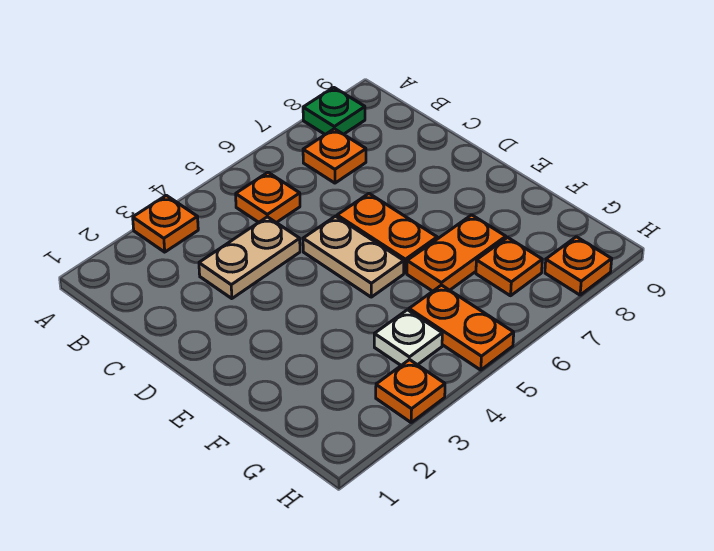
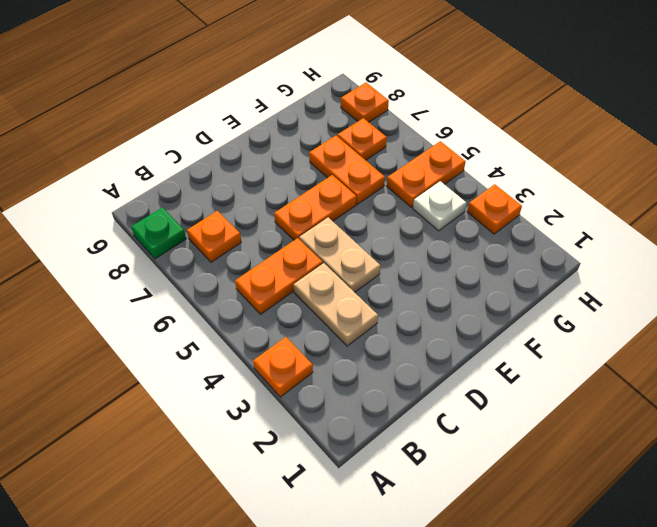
orange plate B5 level 1 -> orange plate B5:C5 level 1
tan plate D5:E5 level 1 -> tan plate D4:D5 level 1

